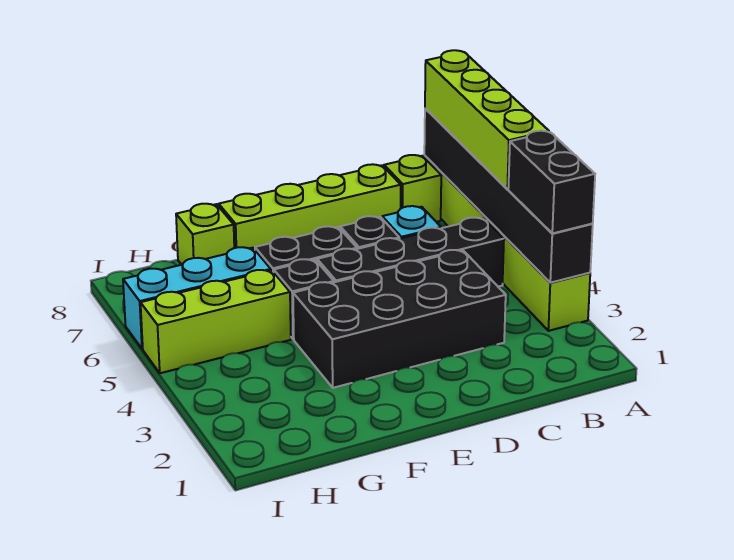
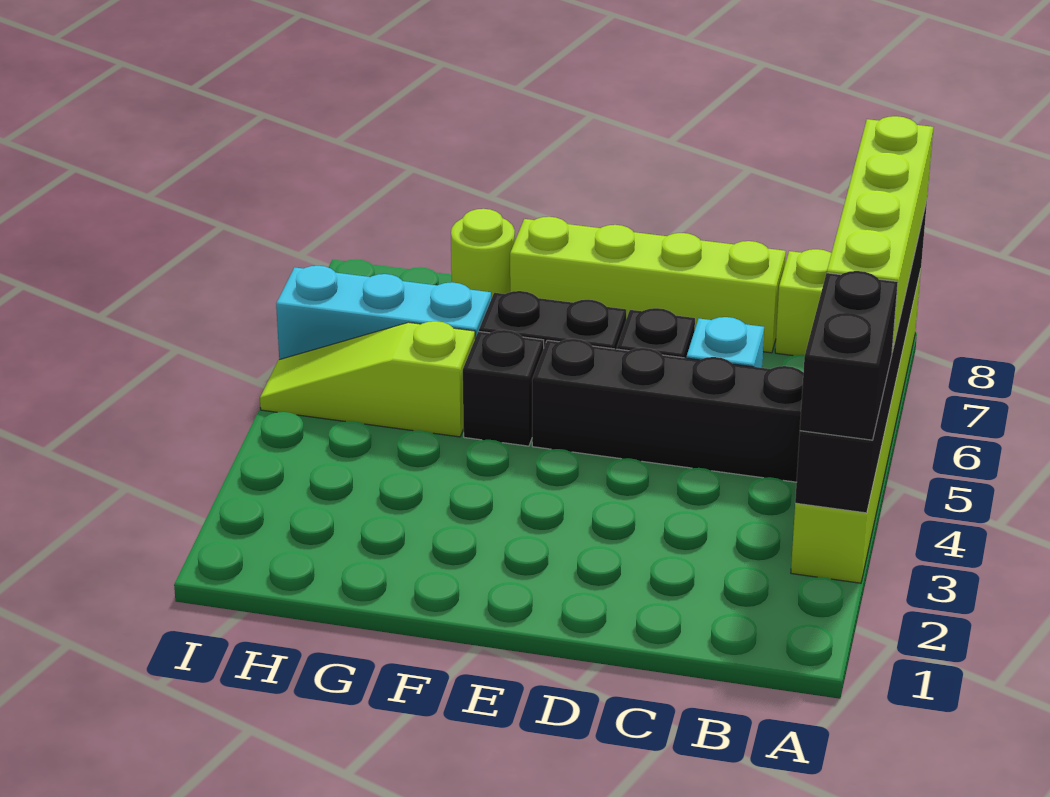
black brick C3:F4 level 1 -> none
lime brick G5:I5 level 1 -> lime slope G5:I5 level 1 top G
lime brick G8 level 1 -> lime round brick G8 level 1

